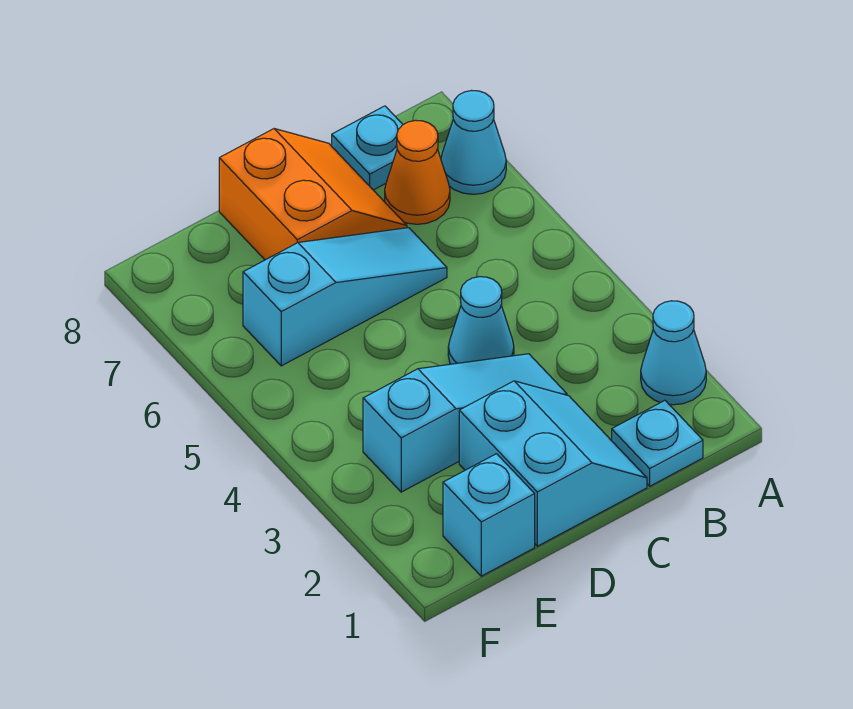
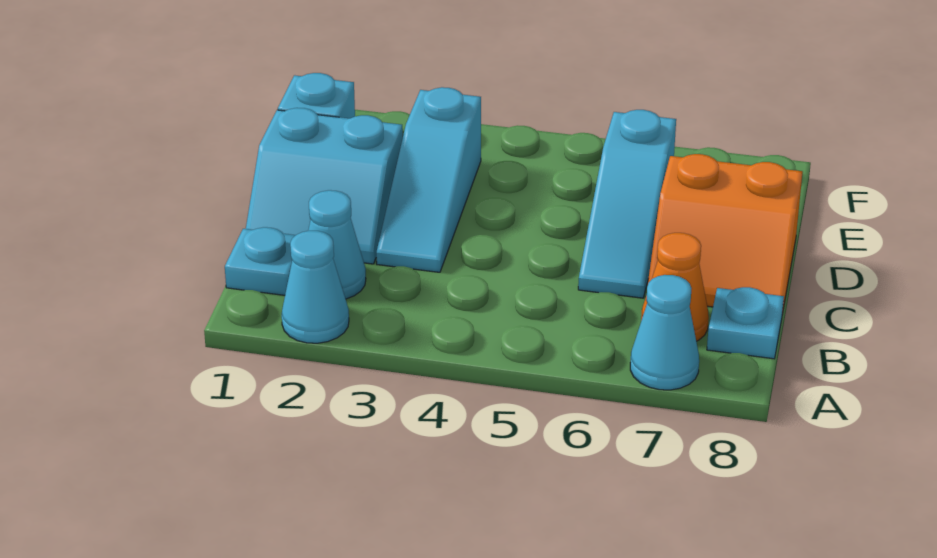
cyan cone C4 level 1 -> cyan cone B2 level 1

